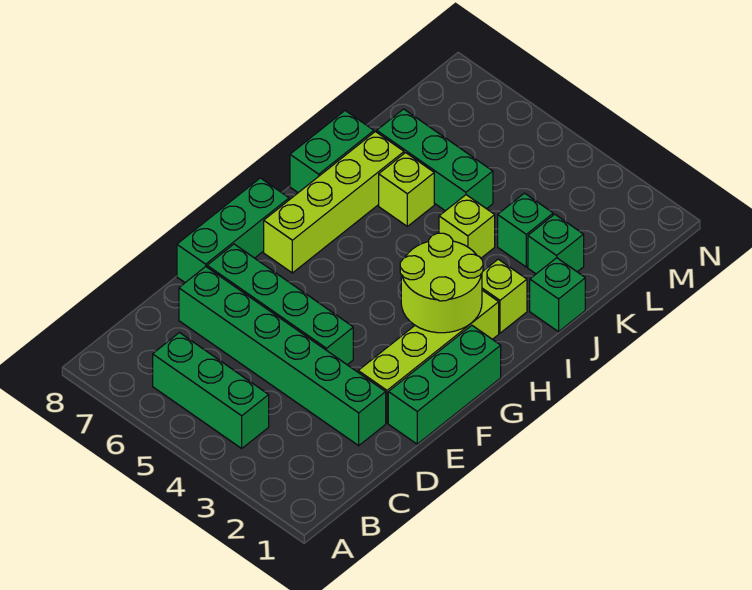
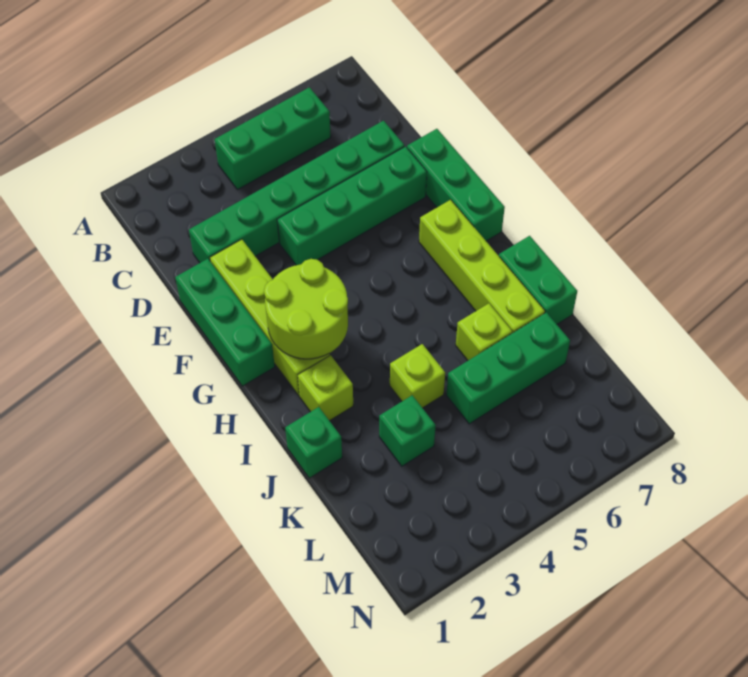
green brick K2 level 1 -> none

